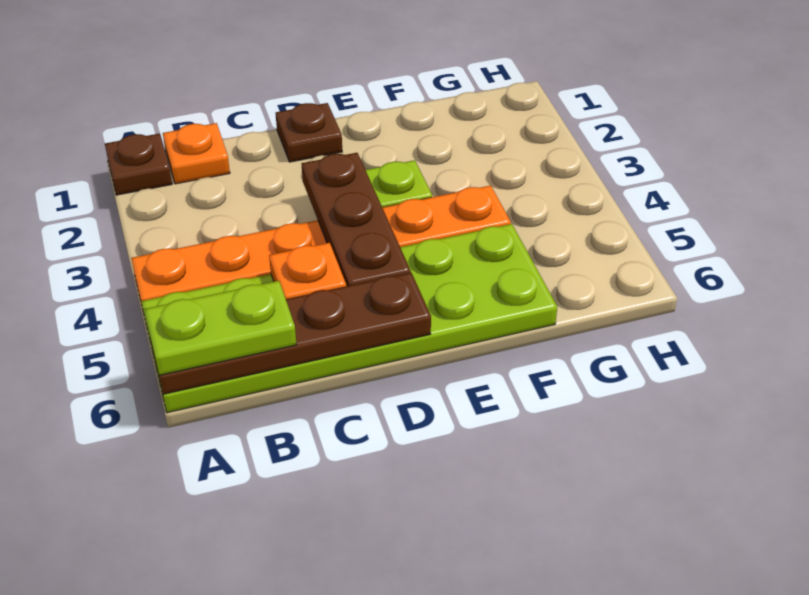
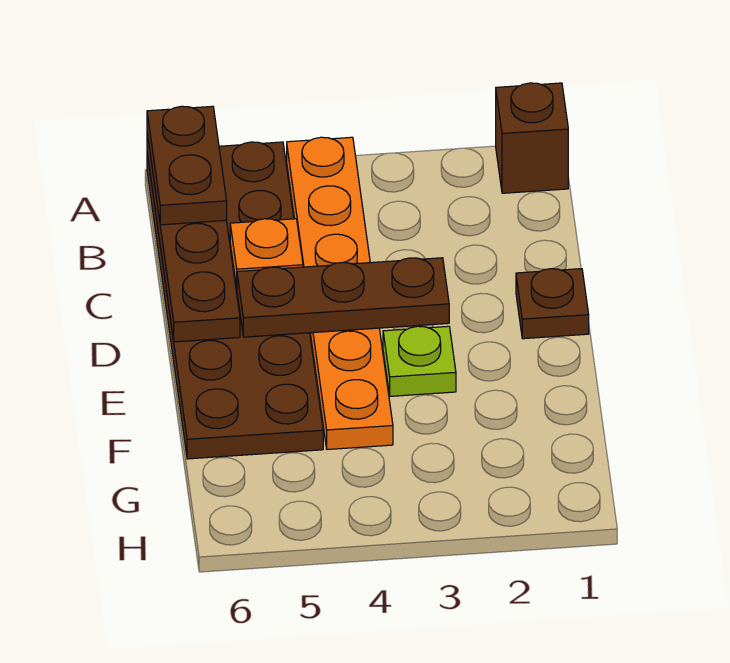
brown plate A1 level 1 -> brown brick A1 level 1
lime plate A5:F6 level 1 -> brown plate A5:F6 level 1
lime plate A6:B6 level 3 -> brown plate A6:B6 level 3
orange plate B1 level 1 -> none

